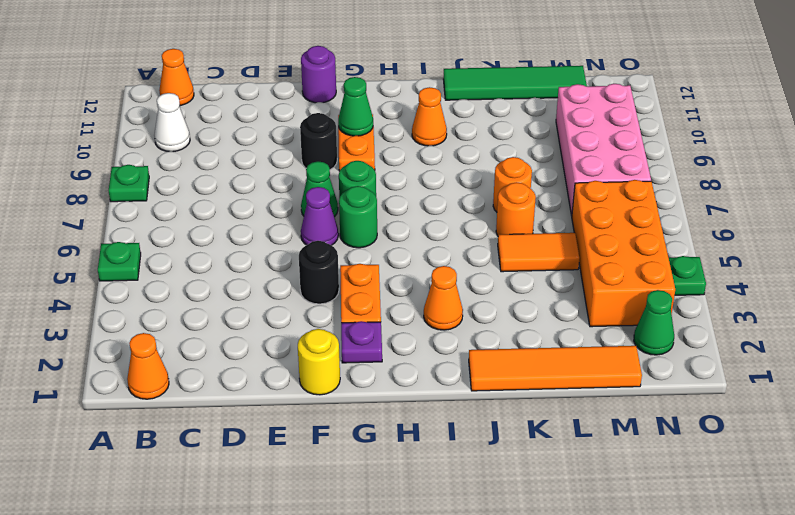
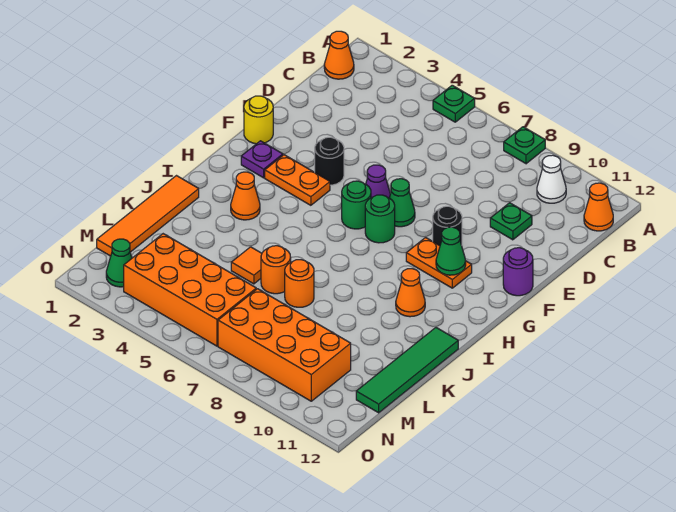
orange tile K5:L5 level 1 -> orange tile K5 level 1
pink brick M7:N10 level 1 -> orange brick M7:N10 level 1
green plate O4 level 1 -> green plate D10 level 1

